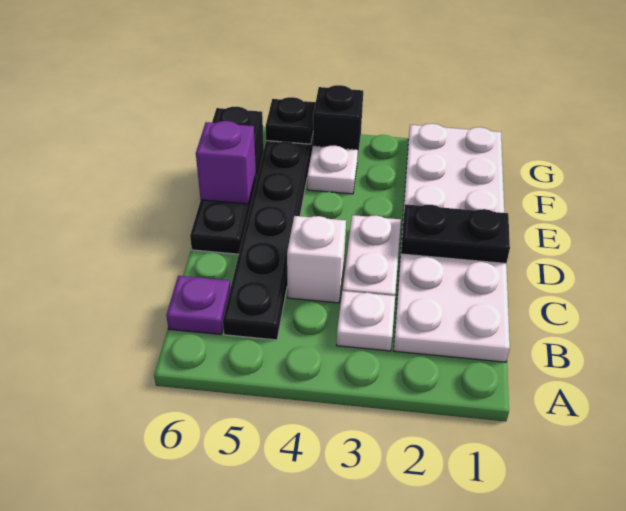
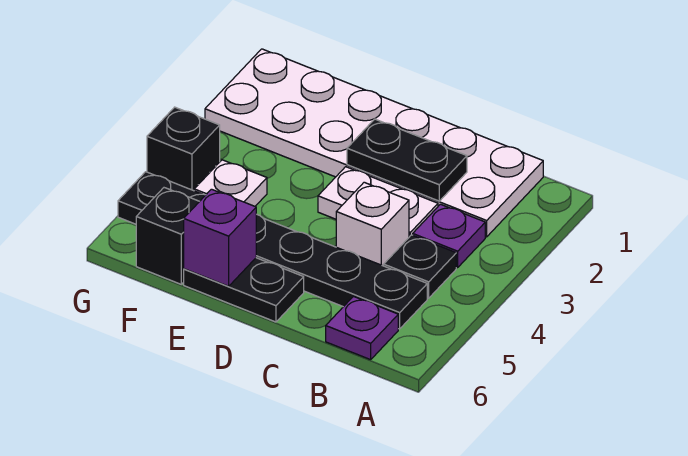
white plate B3 level 1 -> purple plate B3 level 1
black plate D1:D2 level 2 -> black plate C2:D2 level 2
black plate G5 level 2 -> black plate B4 level 1

